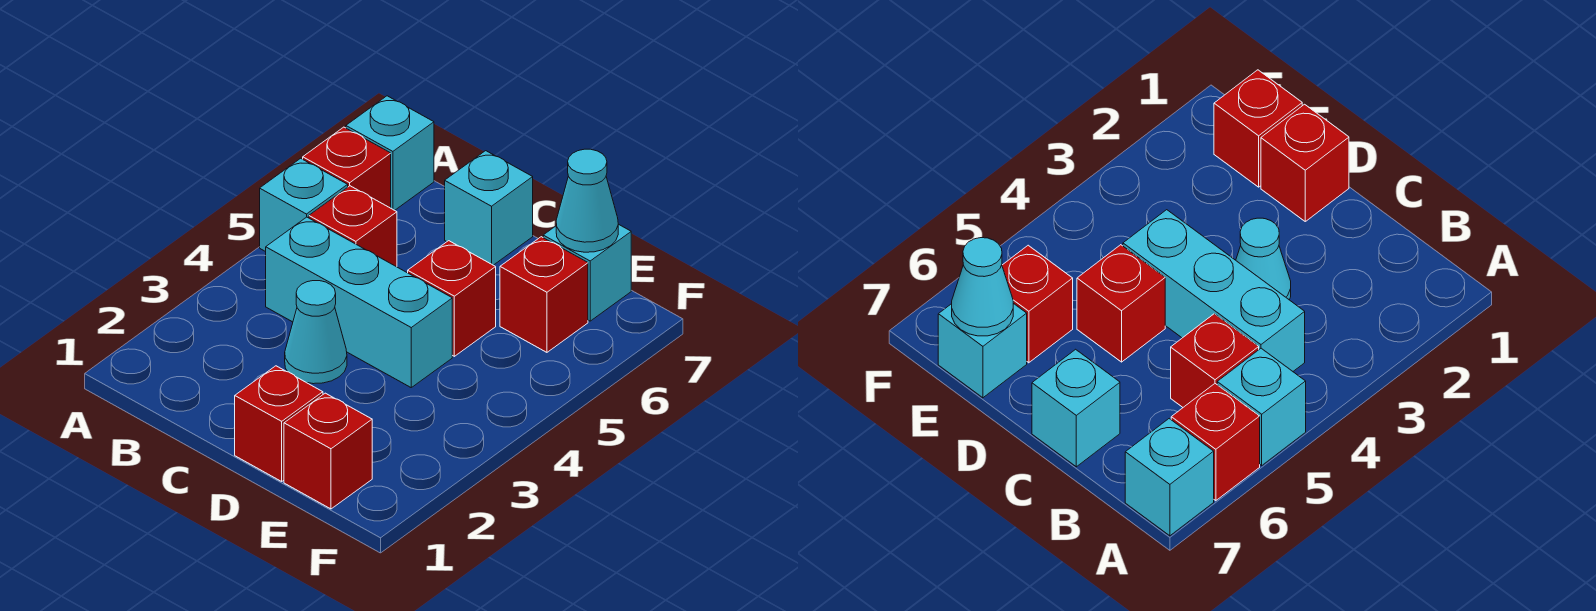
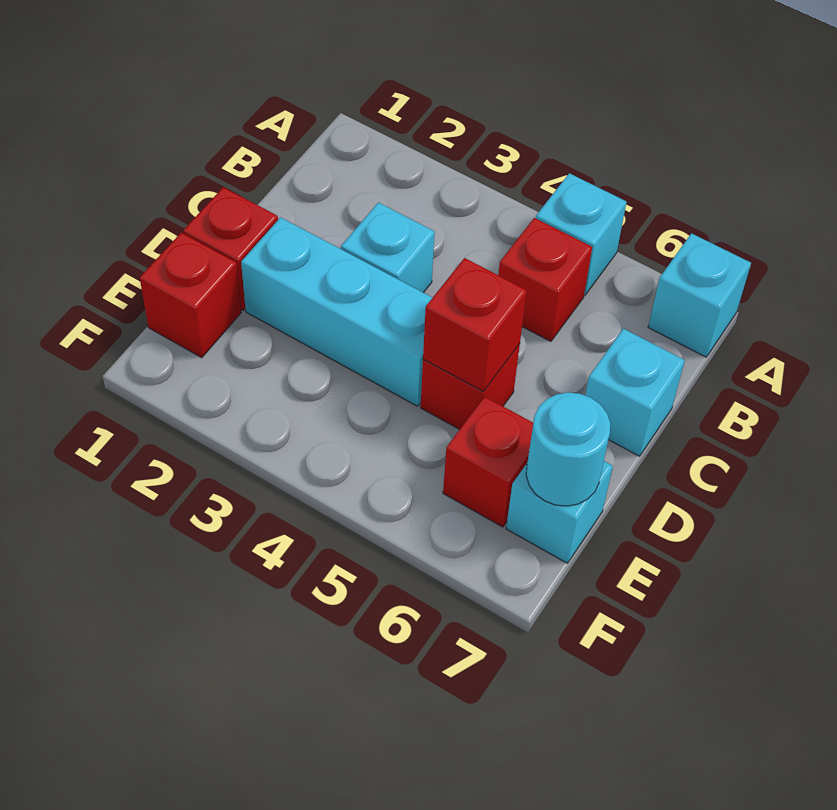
red brick A6 level 1 -> red brick D5 level 2
cyan brick B4:D4 level 1 -> cyan brick D2:D4 level 1
cyan cone C3 level 1 -> cyan brick C3 level 1
cyan cone E7 level 2 -> cyan round brick E7 level 2

